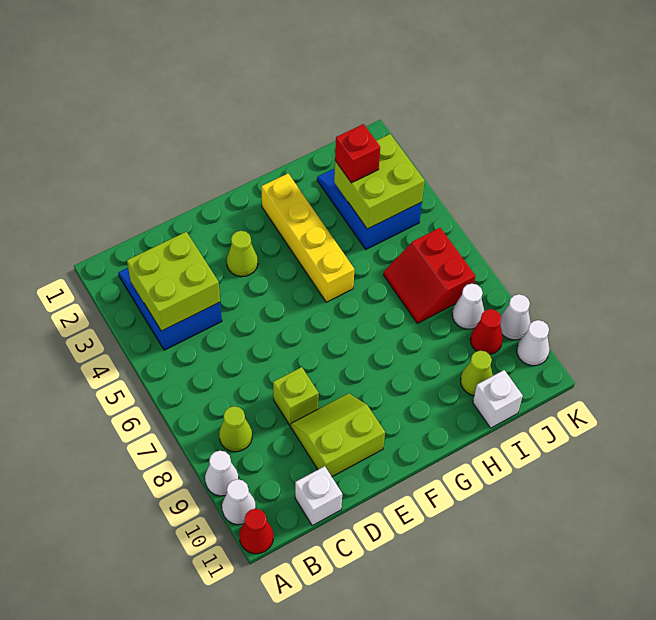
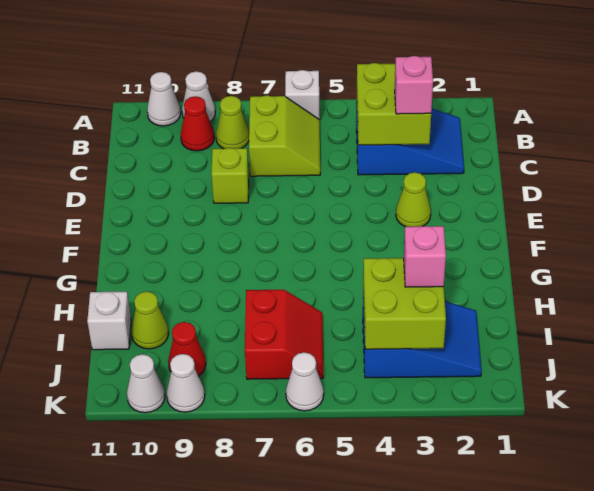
red cone A11 level 1 -> red cone B9 level 1
none -> pink brick C3 level 3
white brick C11 level 1 -> white brick A6 level 1
lime slope D9:E10 level 1 top 10 -> lime slope B6:C7 level 1 top 7
yellow brick G2:G5 level 1 -> none
red brick I3 level 3 -> pink brick I3 level 3
red slope I6:J7 level 1 top J -> red slope I6:J7 level 1 top 7
white cone J8 level 1 -> white cone K6 level 1

